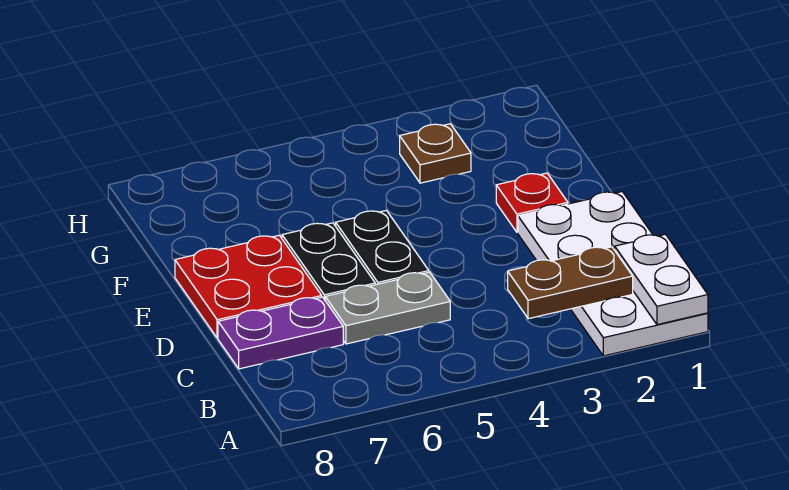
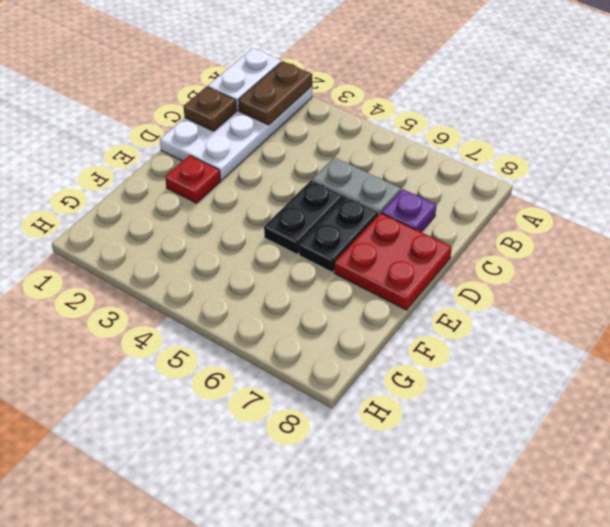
brown plate B2:B3 level 2 -> brown plate A2:B2 level 2
purple plate C7:C8 level 1 -> purple plate C7 level 1
brown plate G3 level 1 -> brown plate C1 level 2

